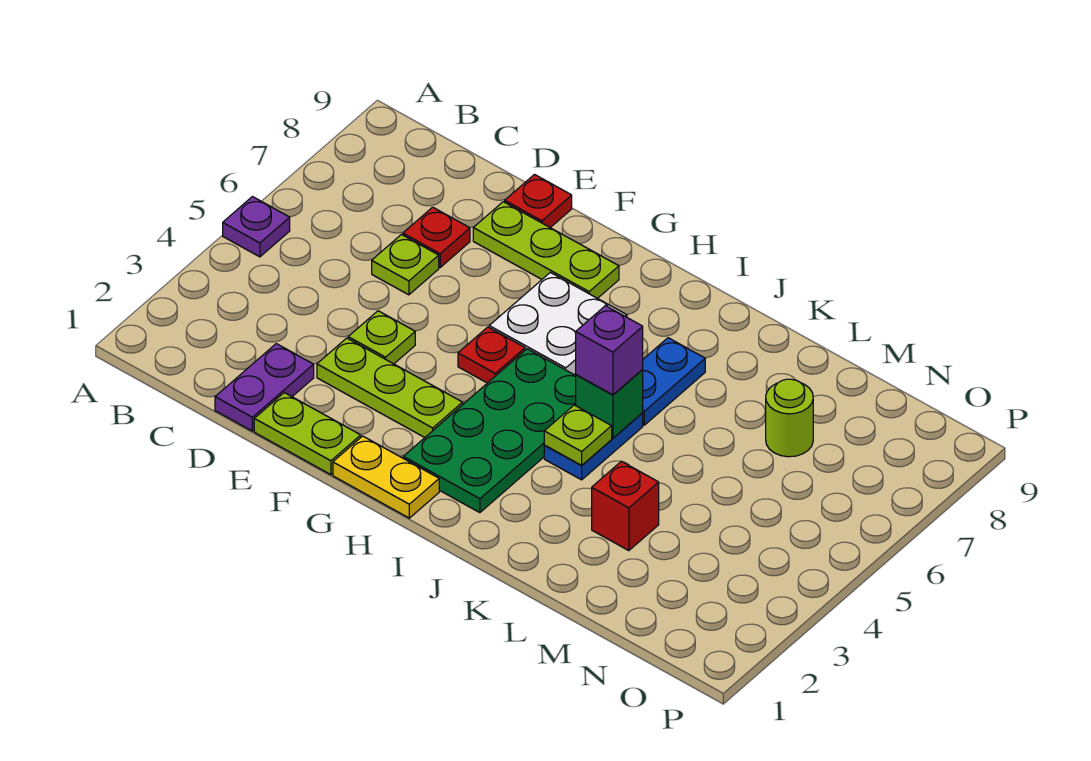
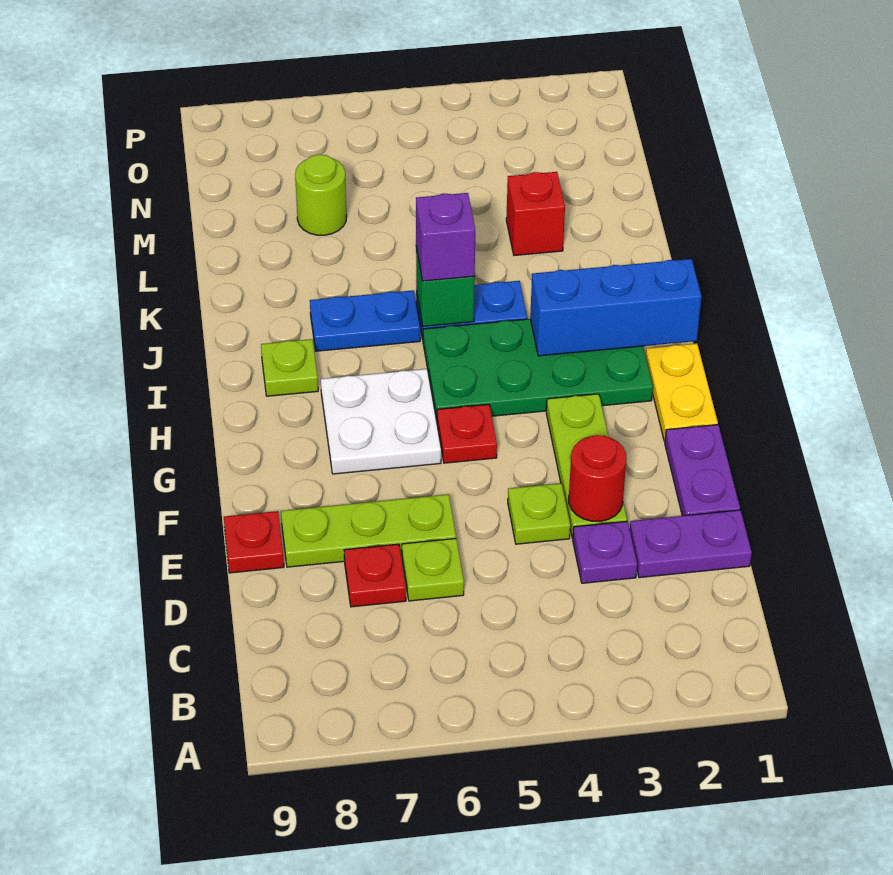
purple plate A5 level 1 -> purple plate D3 level 1
lime plate E1:F1 level 1 -> purple plate E1:F1 level 1
none -> red round brick E3 level 2
lime plate E8:G8 level 1 -> lime plate E6:E8 level 1
none -> blue brick I1:I3 level 2
lime plate J4 level 2 -> lime plate I8 level 1

